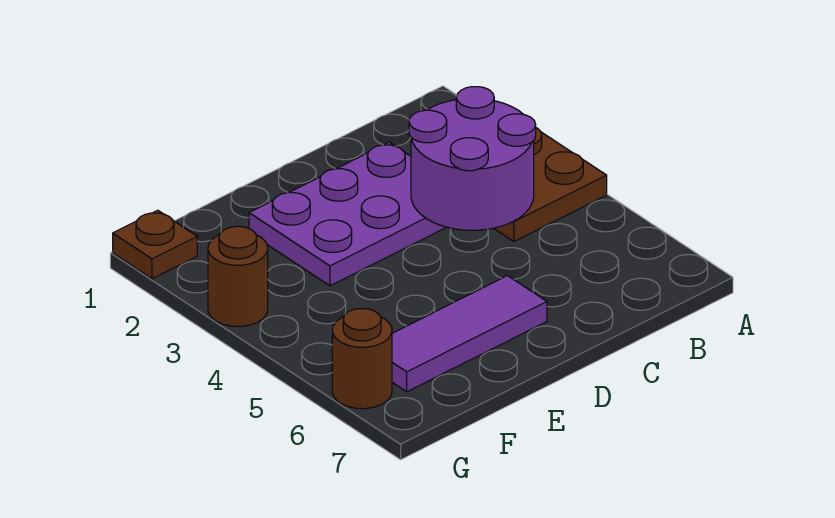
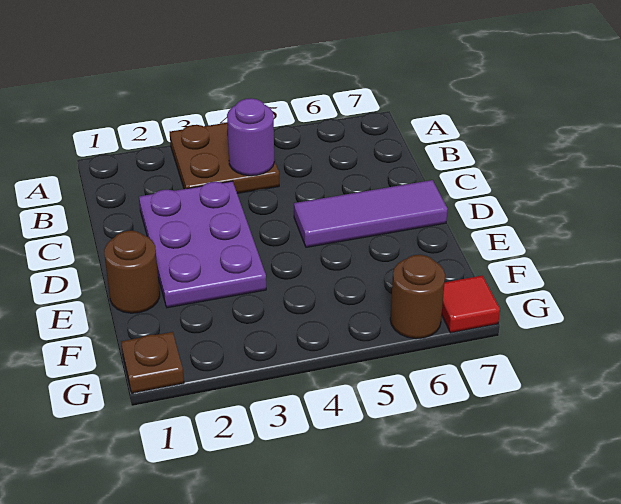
purple round brick B3:C4 level 2 -> purple round brick B4 level 2
purple tile D6:F6 level 1 -> purple tile D5:D7 level 1
brown round brick G3 level 1 -> brown round brick E1 level 1
none -> red tile G7 level 1

